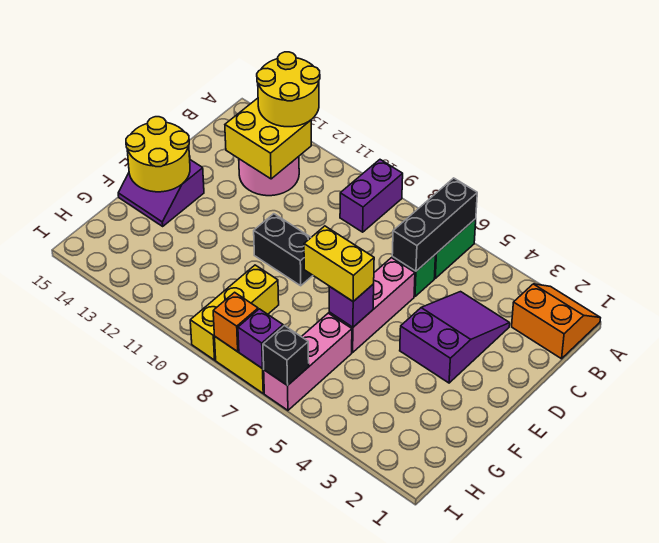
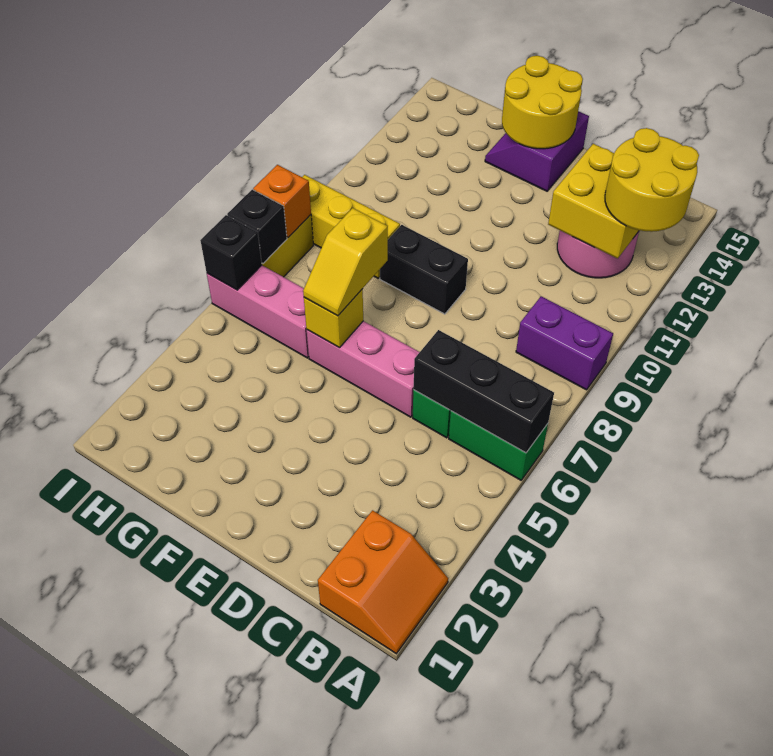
purple slope C3:E4 level 1 top E -> none
black brick E9:E10 level 1 -> black brick E9:F9 level 1
purple brick F6 level 2 -> yellow brick F6 level 2
yellow brick F6:F7 level 3 -> yellow slope F6:F7 level 3 top 7
purple brick I7 level 2 -> black brick I7 level 2

